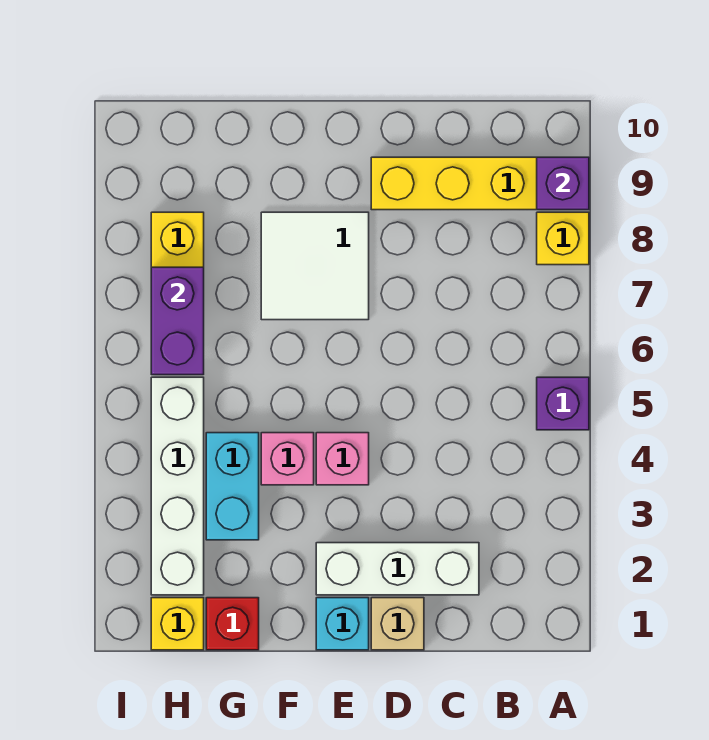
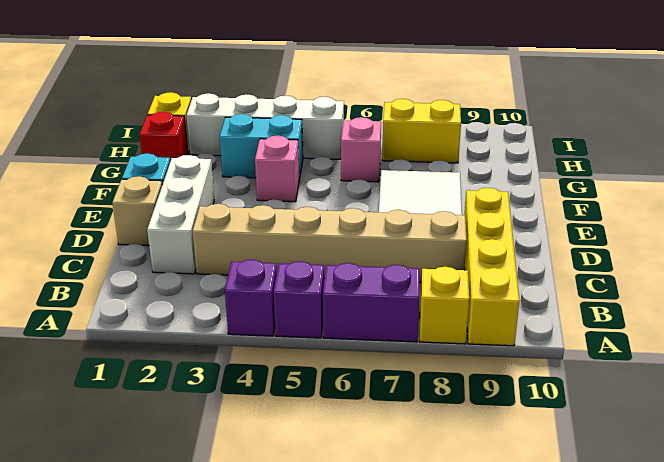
purple brick A9 level 2 -> purple brick A4 level 1
none -> tan brick C3:C8 level 1
pink brick E4 level 1 -> pink brick G6 level 1
purple brick H6:H7 level 2 -> purple brick A6:A7 level 1

